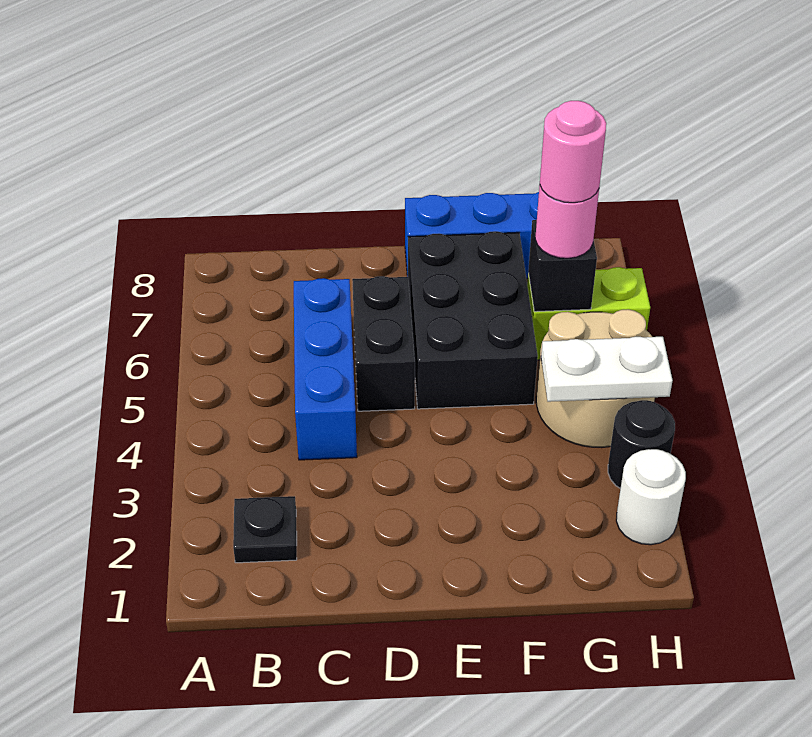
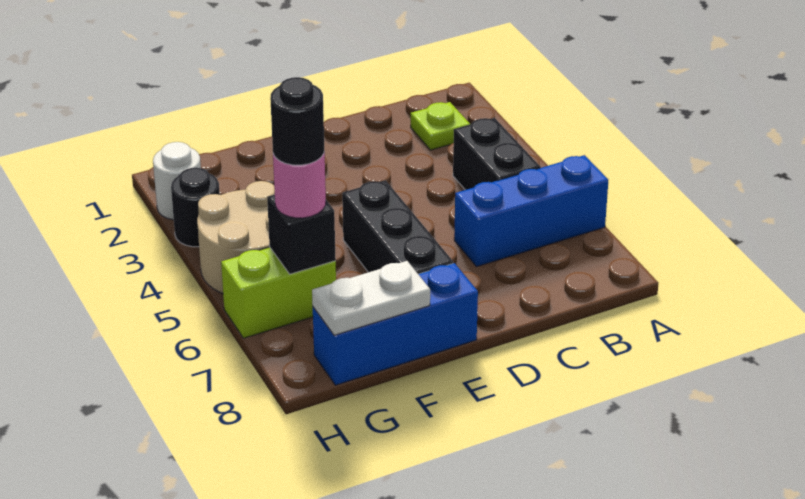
black plate B2 level 1 -> lime plate B2 level 1
blue brick C4:C6 level 1 -> blue brick A6:C6 level 1
black brick D5:D6 level 1 -> black brick B4:B5 level 1
black brick E5:F7 level 1 -> black brick E5:E7 level 1
white plate G4:H4 level 2 -> white plate F8:G8 level 2
pink round brick G6 level 4 -> black round brick G6 level 4

